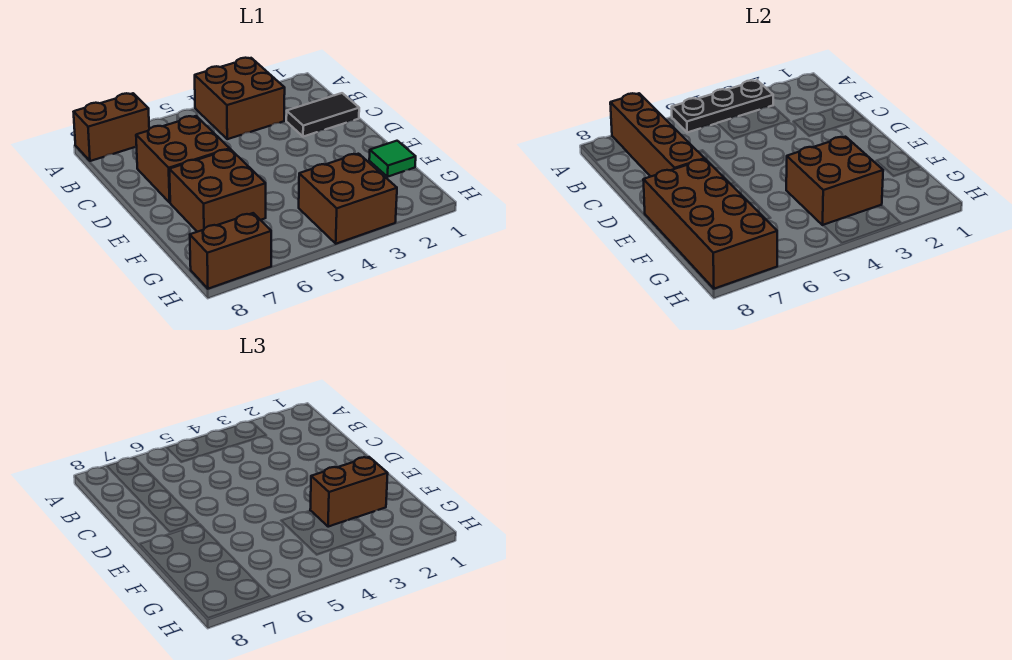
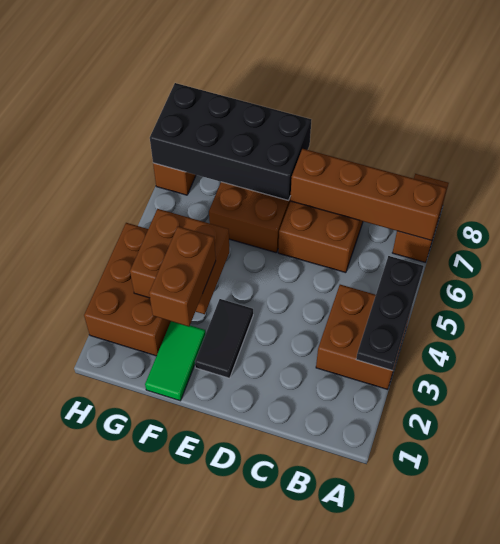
black tile C1:C2 level 1 -> black tile E2:E3 level 1
brown brick E7:H8 level 2 -> black brick E7:H8 level 2
green tile F1 level 1 -> green tile F1:F2 level 1
brown brick G3:H4 level 1 -> brown brick G2:H4 level 1

